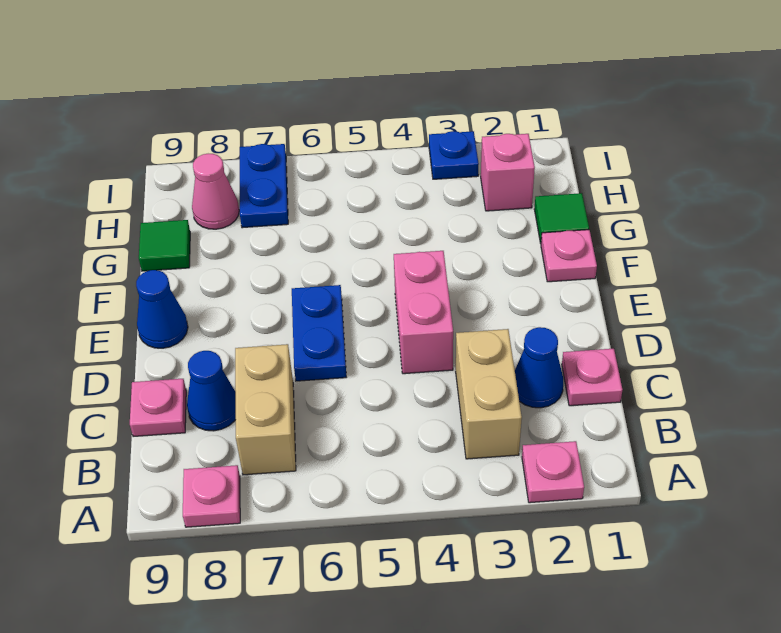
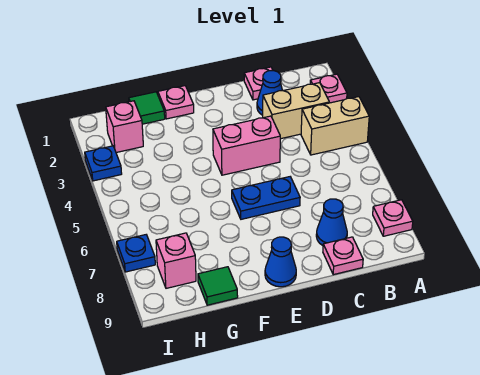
tan brick B7:C7 level 1 -> tan brick A4:B4 level 1
blue plate H7:I7 level 1 -> blue plate I7 level 1
pink cone H8 level 1 -> pink brick H8 level 1

